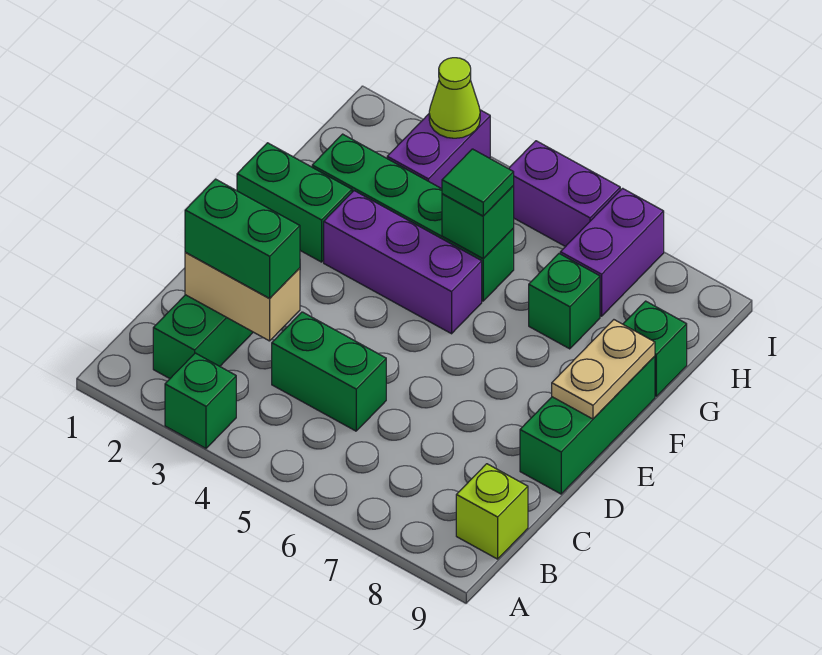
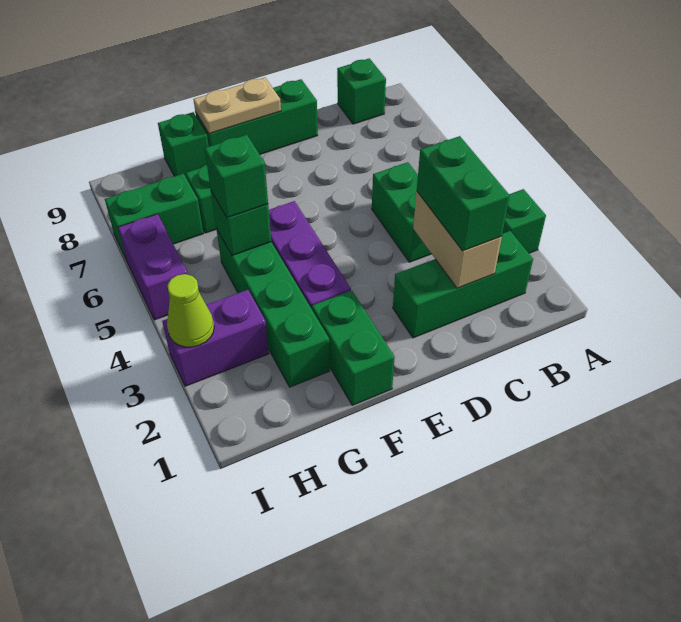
lime brick B9 level 1 -> green brick B9 level 1
green tile G5 level 3 -> green brick G5 level 3
purple brick H7:I7 level 1 -> green brick H7:I7 level 1

